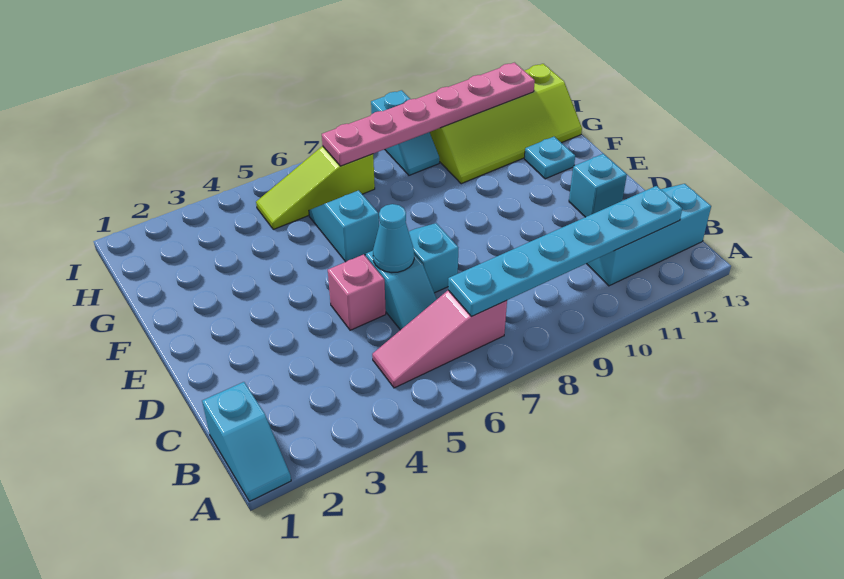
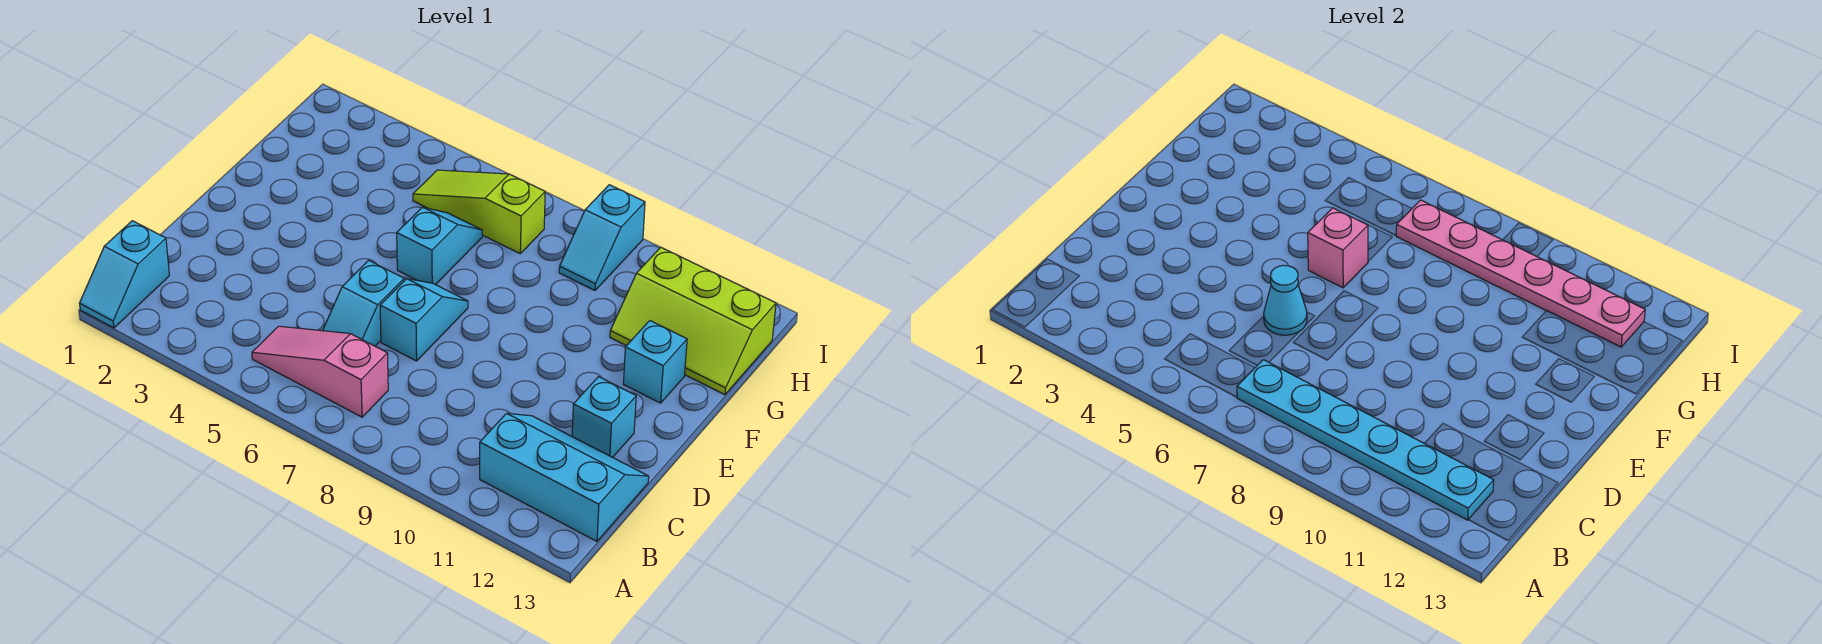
pink brick D5 level 1 -> pink brick F6 level 2
cyan plate F12 level 1 -> cyan brick F12 level 1
lime slope G10:H13 level 1 top H -> lime slope G11:H13 level 1 top H

